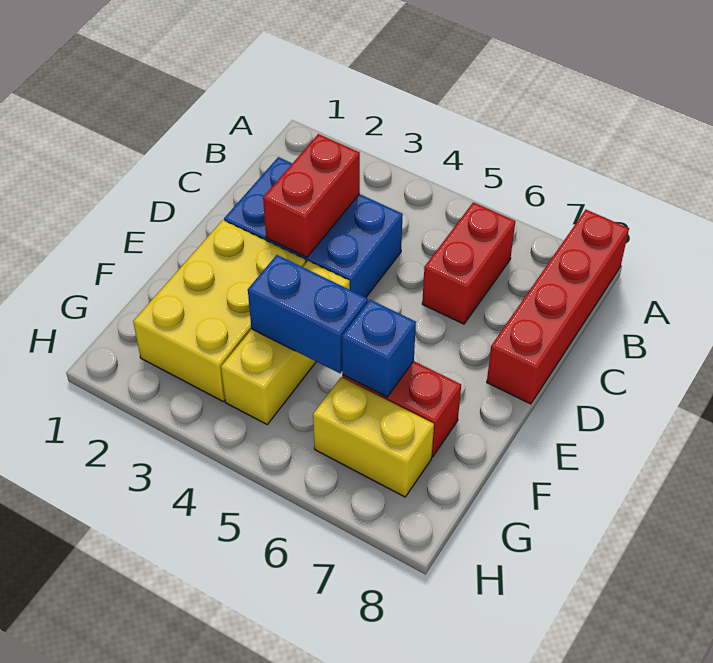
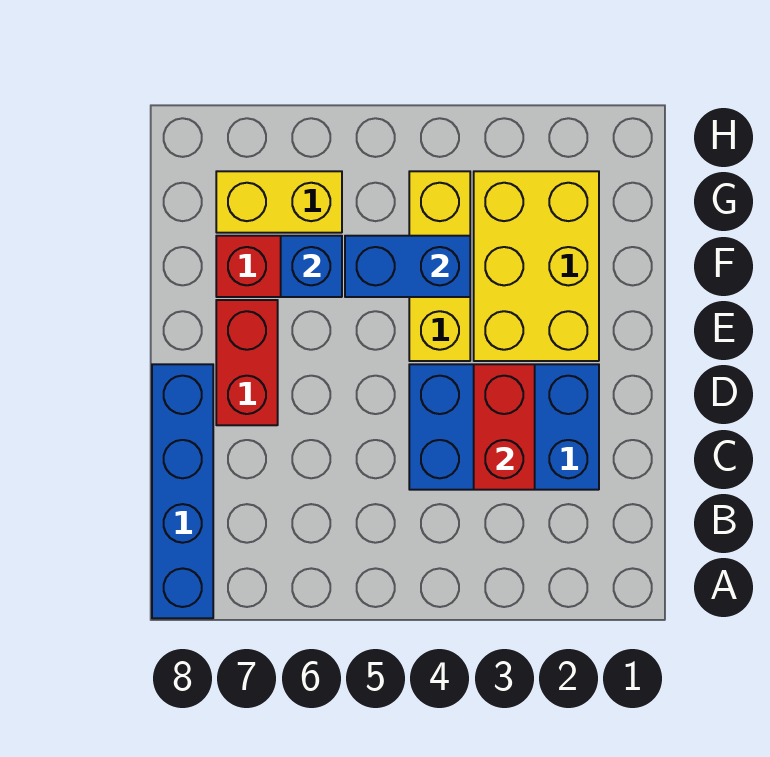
red brick A8:D8 level 1 -> blue brick A8:D8 level 1
red brick B6:C6 level 1 -> red brick D7:E7 level 1

